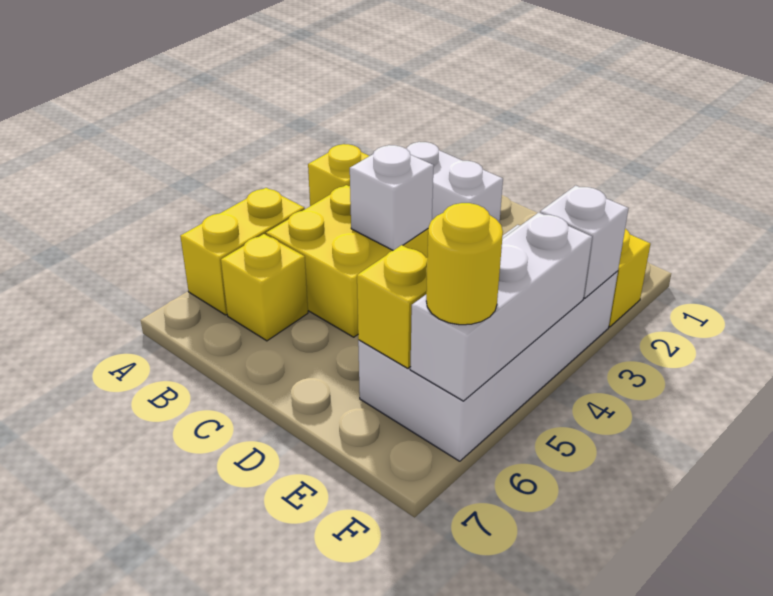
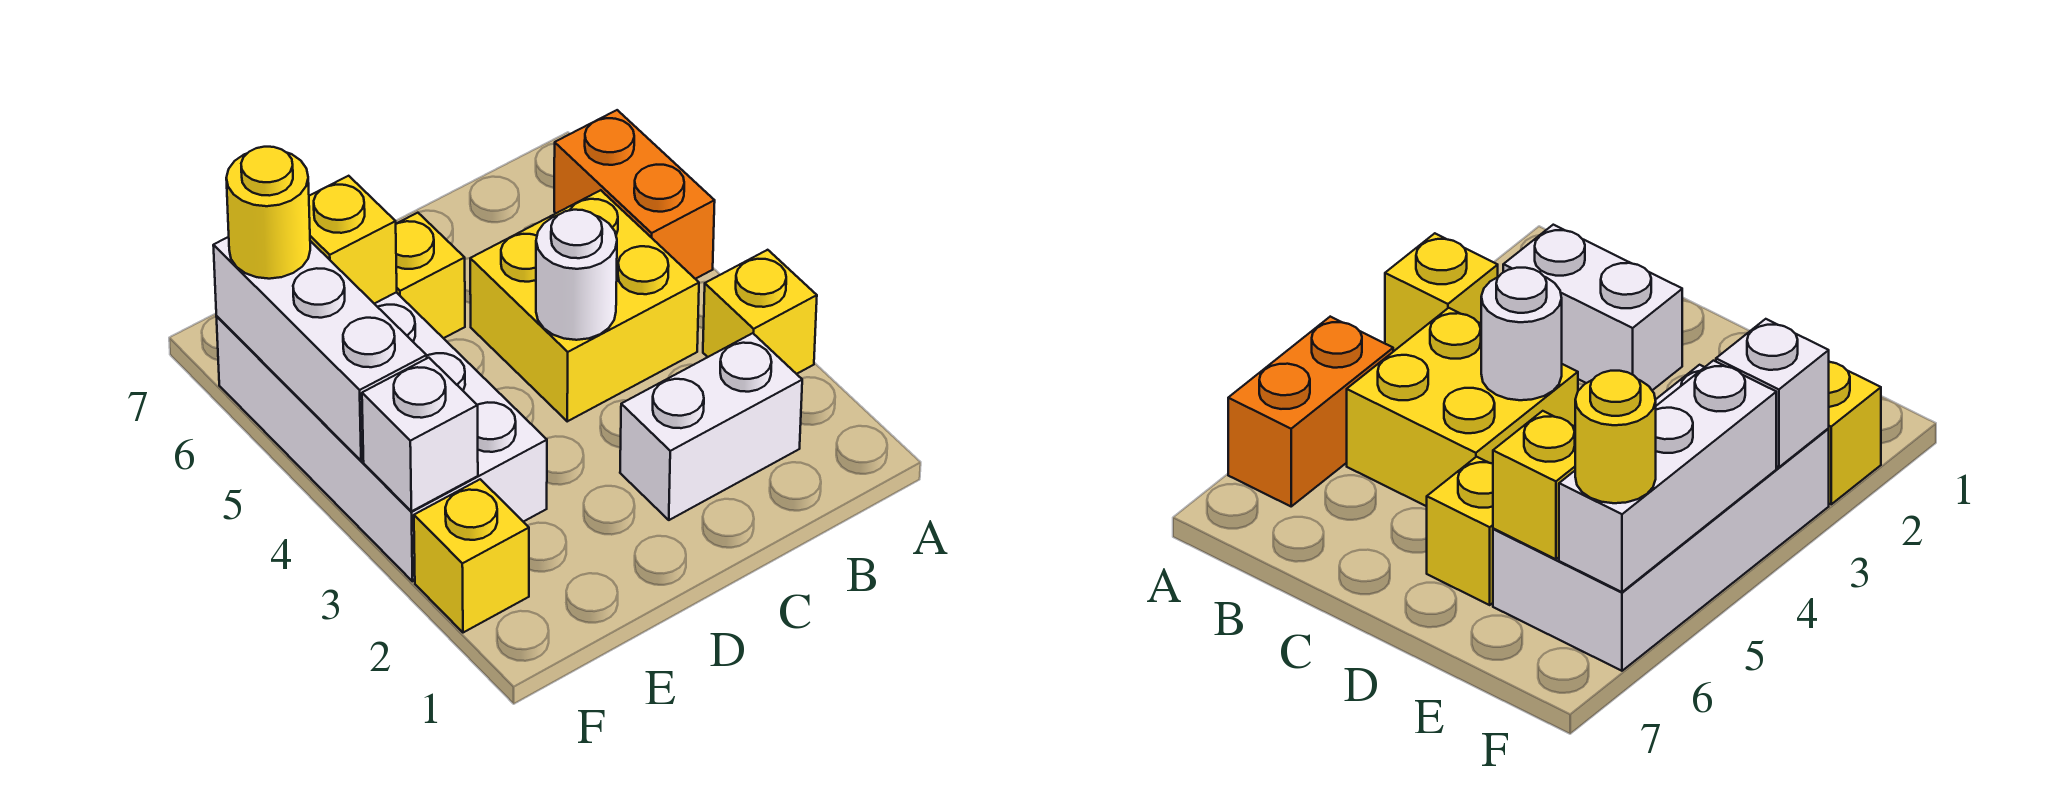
yellow brick A5:A6 level 1 -> orange brick A5:A6 level 1
yellow brick B6 level 1 -> yellow brick D6 level 1
white brick C4 level 2 -> white round brick C4 level 2

